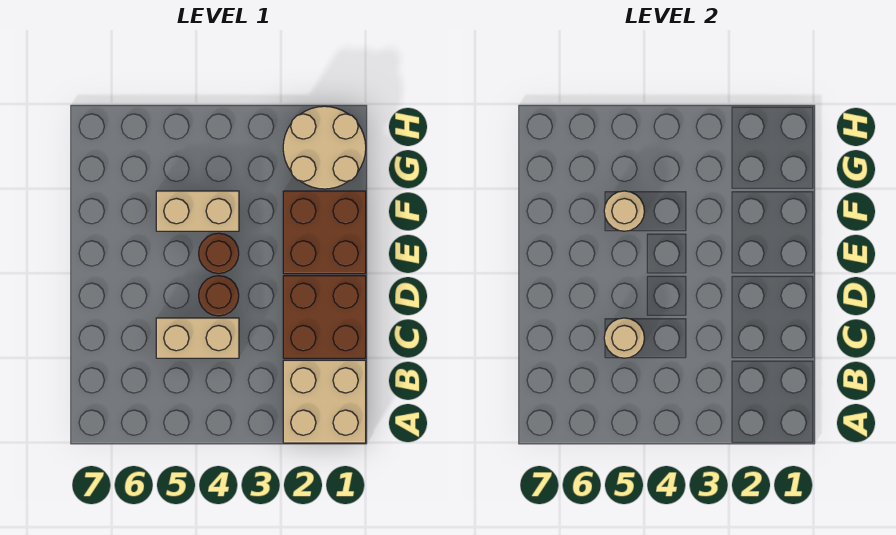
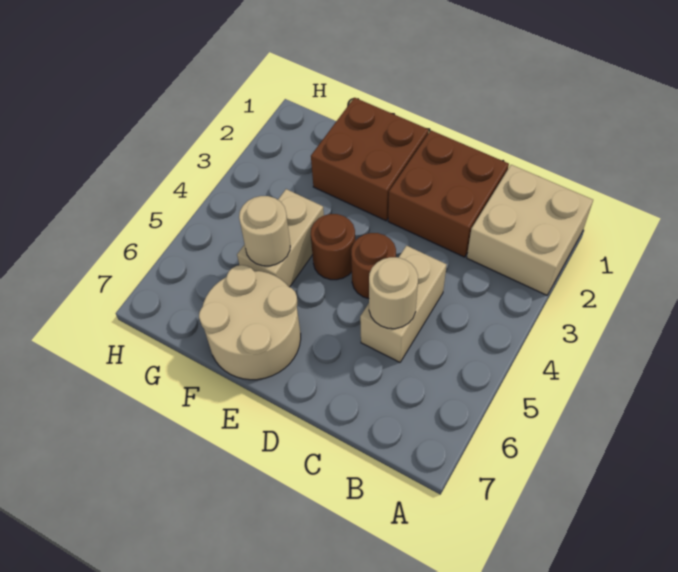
tan round brick G1:H2 level 1 -> tan round brick E6:F7 level 1

